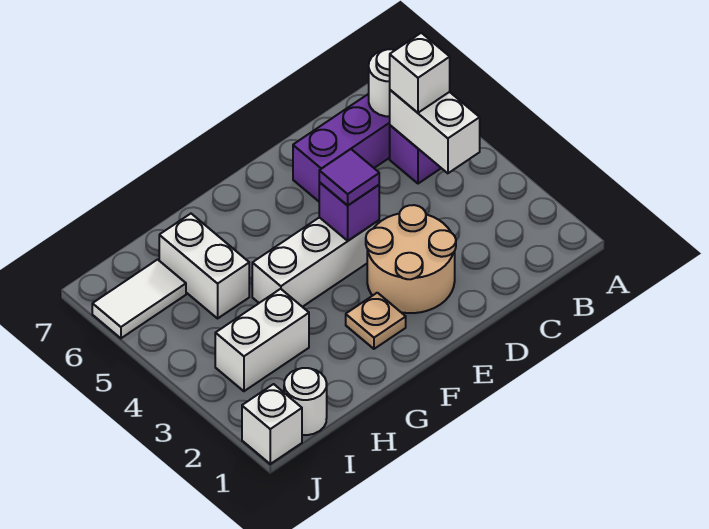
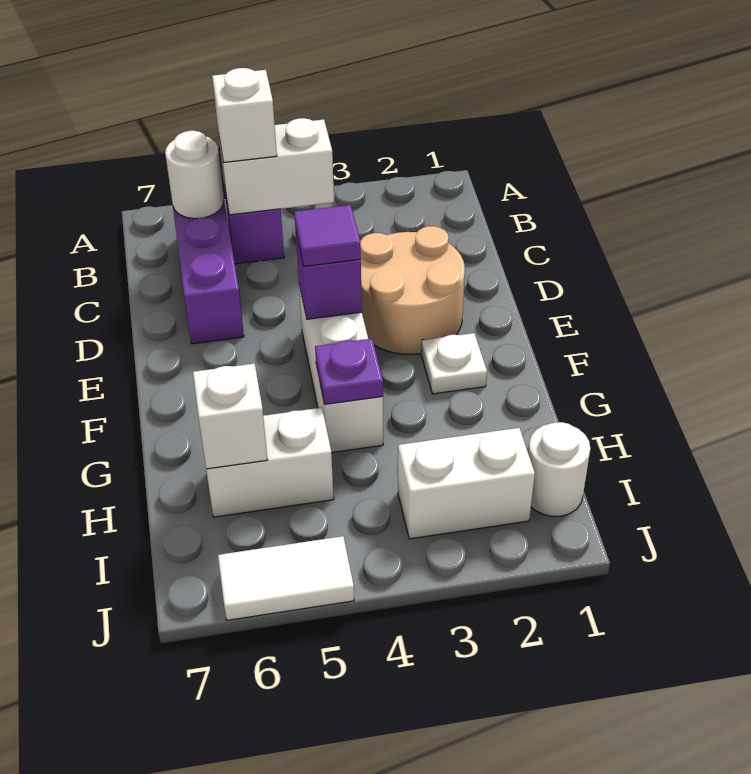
tan plate F2 level 1 -> white plate F2 level 1
none -> purple plate G4 level 2
white brick H3:I3 level 1 -> white brick I2:I3 level 1
white tile I6:J6 level 1 -> white tile J5:J6 level 1
white brick J1 level 1 -> white brick H6 level 2

